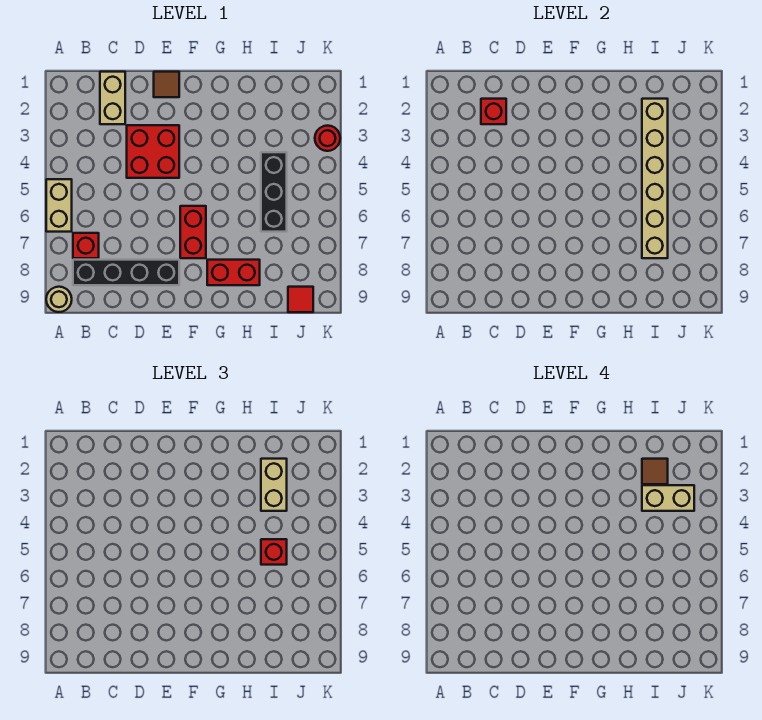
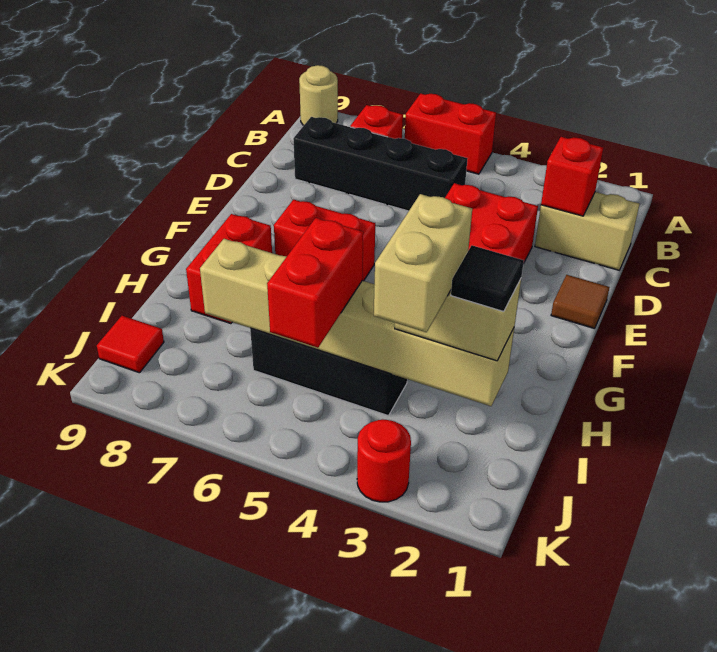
tan brick A5:A6 level 1 -> red brick A5:A6 level 1
black brick B8:E8 level 1 -> black brick C5:C8 level 1
brown tile I2 level 4 -> black tile I2 level 4
red brick I5 level 3 -> red brick I5:J5 level 3

